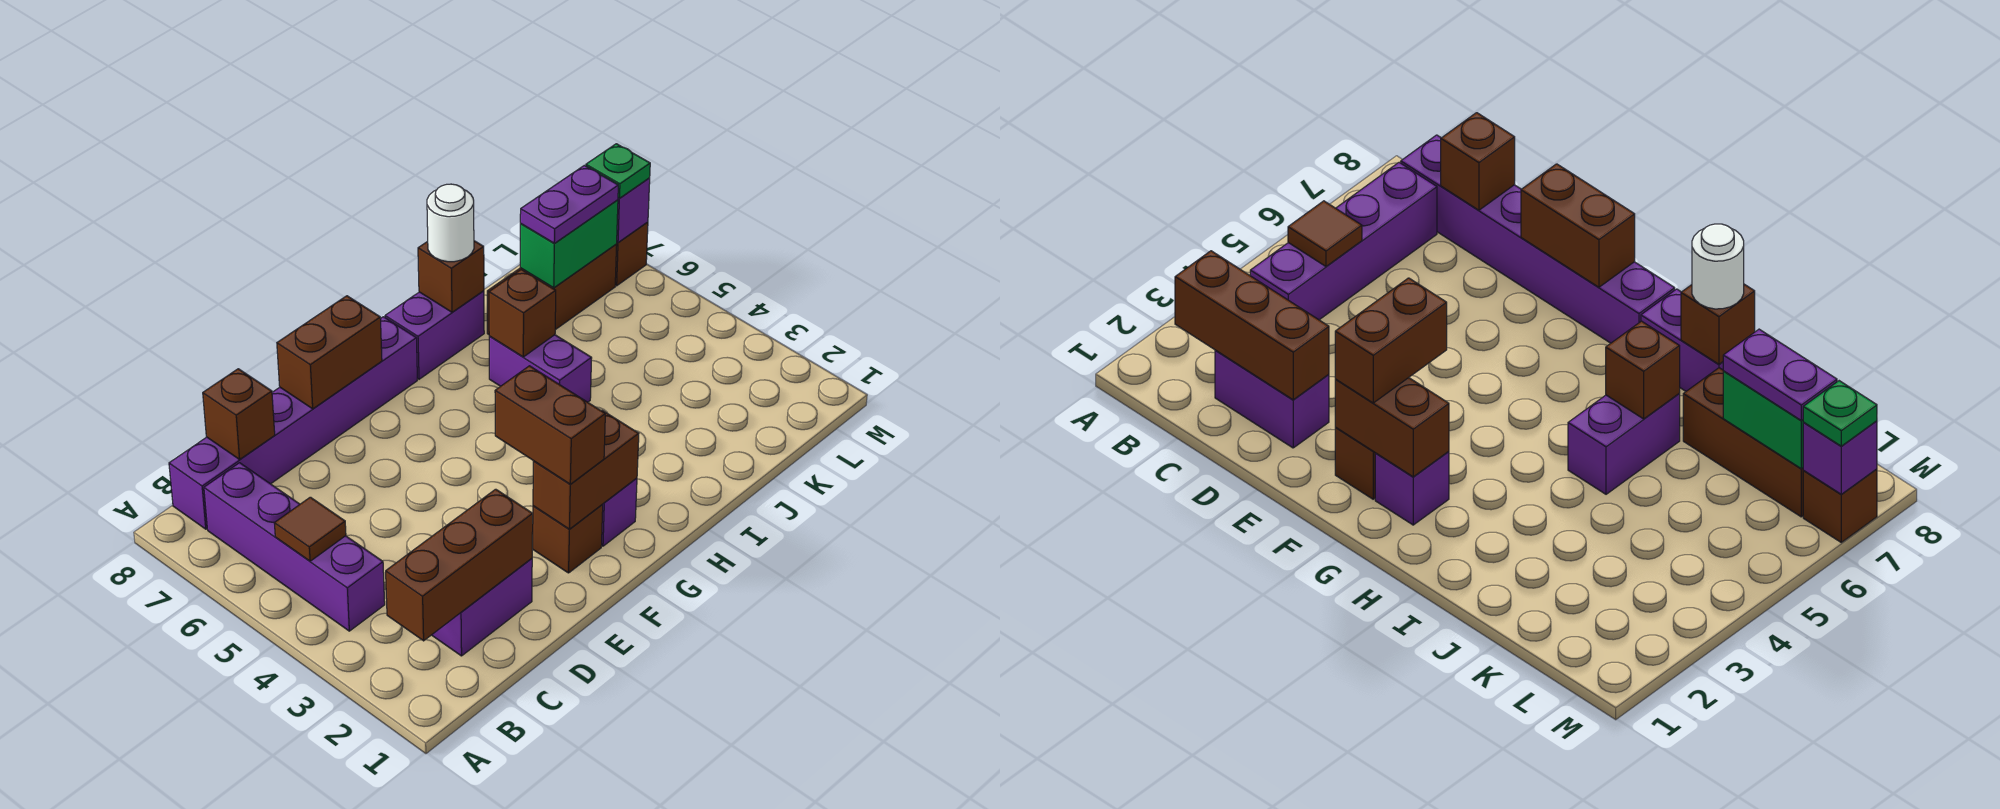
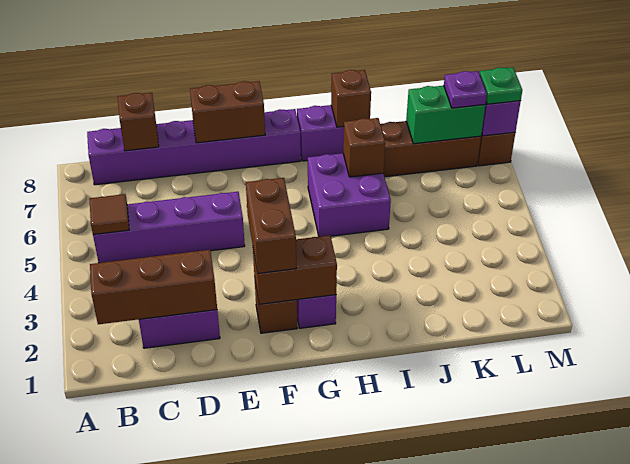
purple brick B4:B7 level 1 -> purple brick B5:E5 level 1
purple brick I5:I6 level 1 -> purple brick H5:I6 level 1
white round brick I8 level 3 -> none
purple plate K7:L7 level 3 -> purple plate L7 level 3

